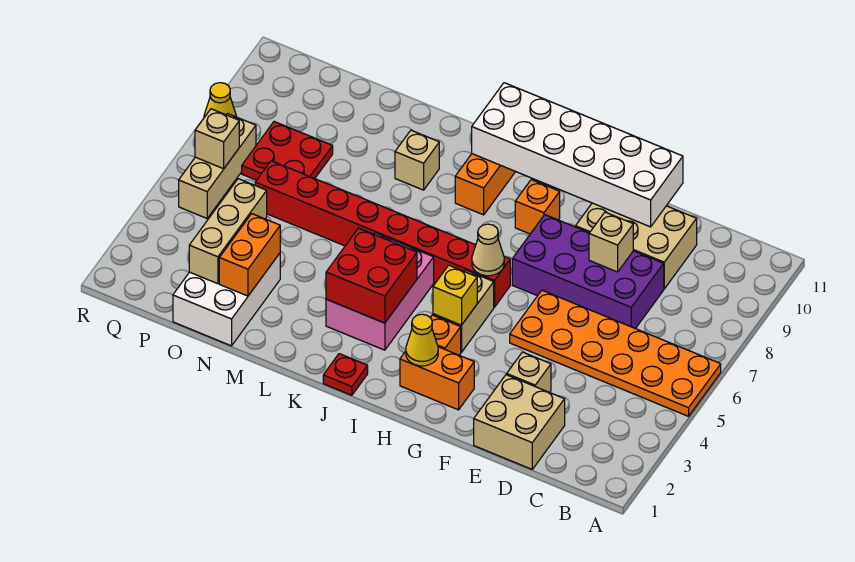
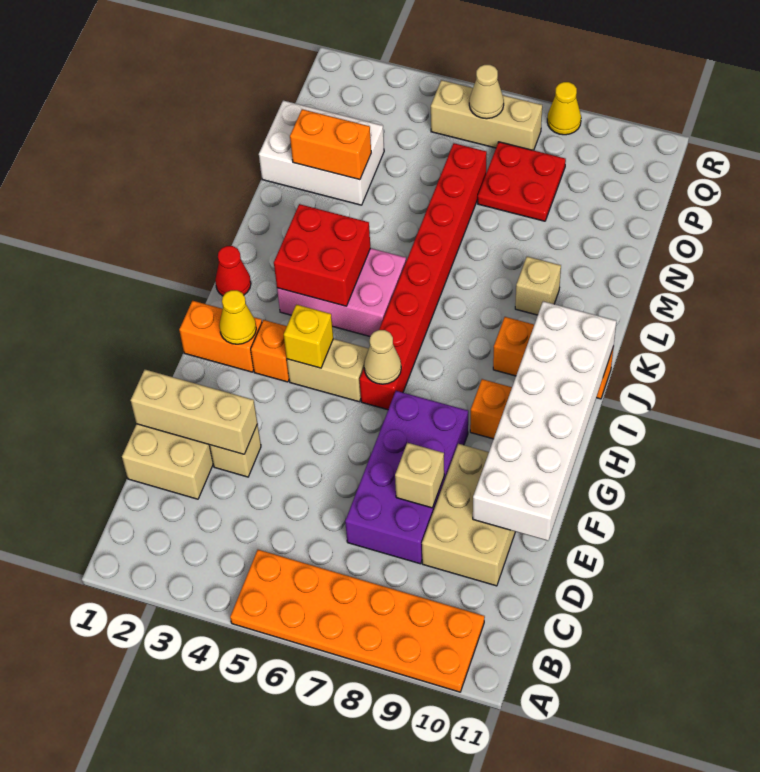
orange plate A5:F6 level 1 -> orange plate A5:B10 level 1
orange brick G2:H2 level 1 -> orange brick H1:H2 level 1
red plate J1 level 1 -> red cone J1 level 1
tan brick O2:O4 level 2 -> tan brick E1:E3 level 2
tan brick Q6 level 2 -> tan cone Q6 level 2

